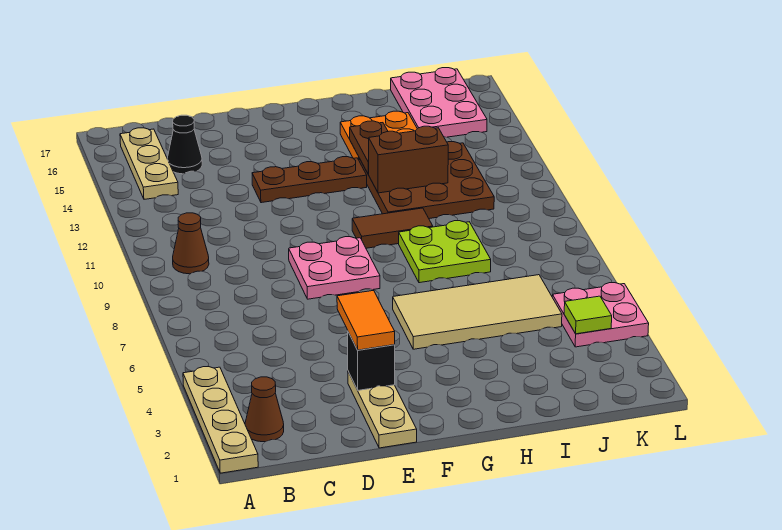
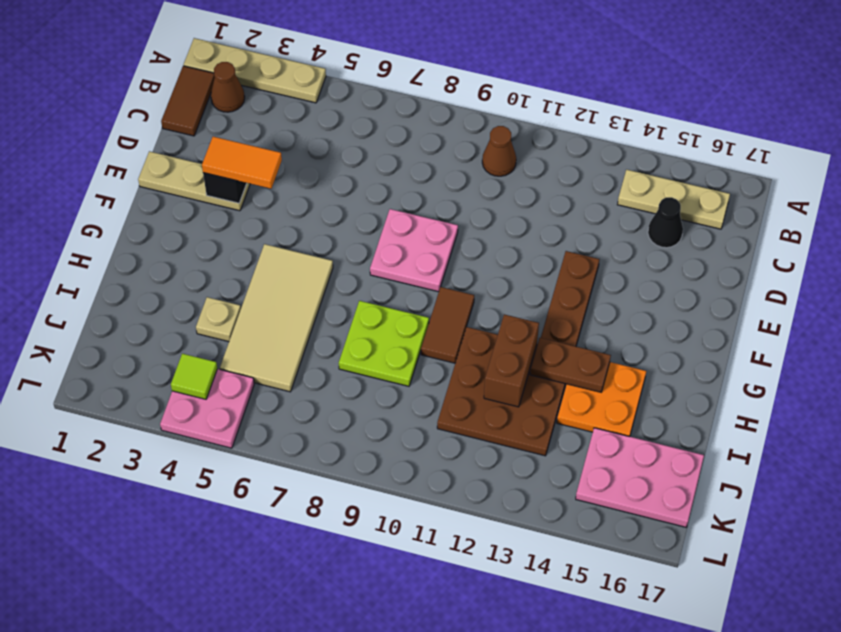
none -> brown tile B1:C1 level 1
none -> tan plate I4 level 1

